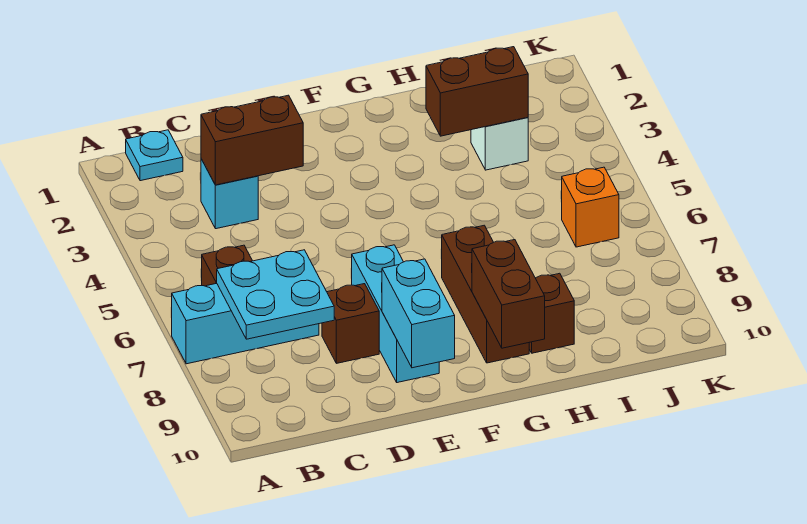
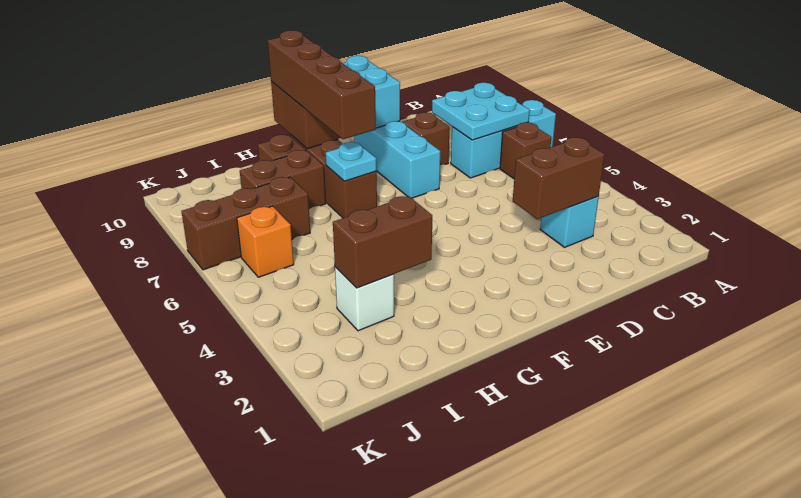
cyan plate B1 level 1 -> cyan plate G7 level 2
none -> brown brick G7:G10 level 3
none -> brown brick H8:I8 level 1
none -> brown brick I7:K7 level 1

